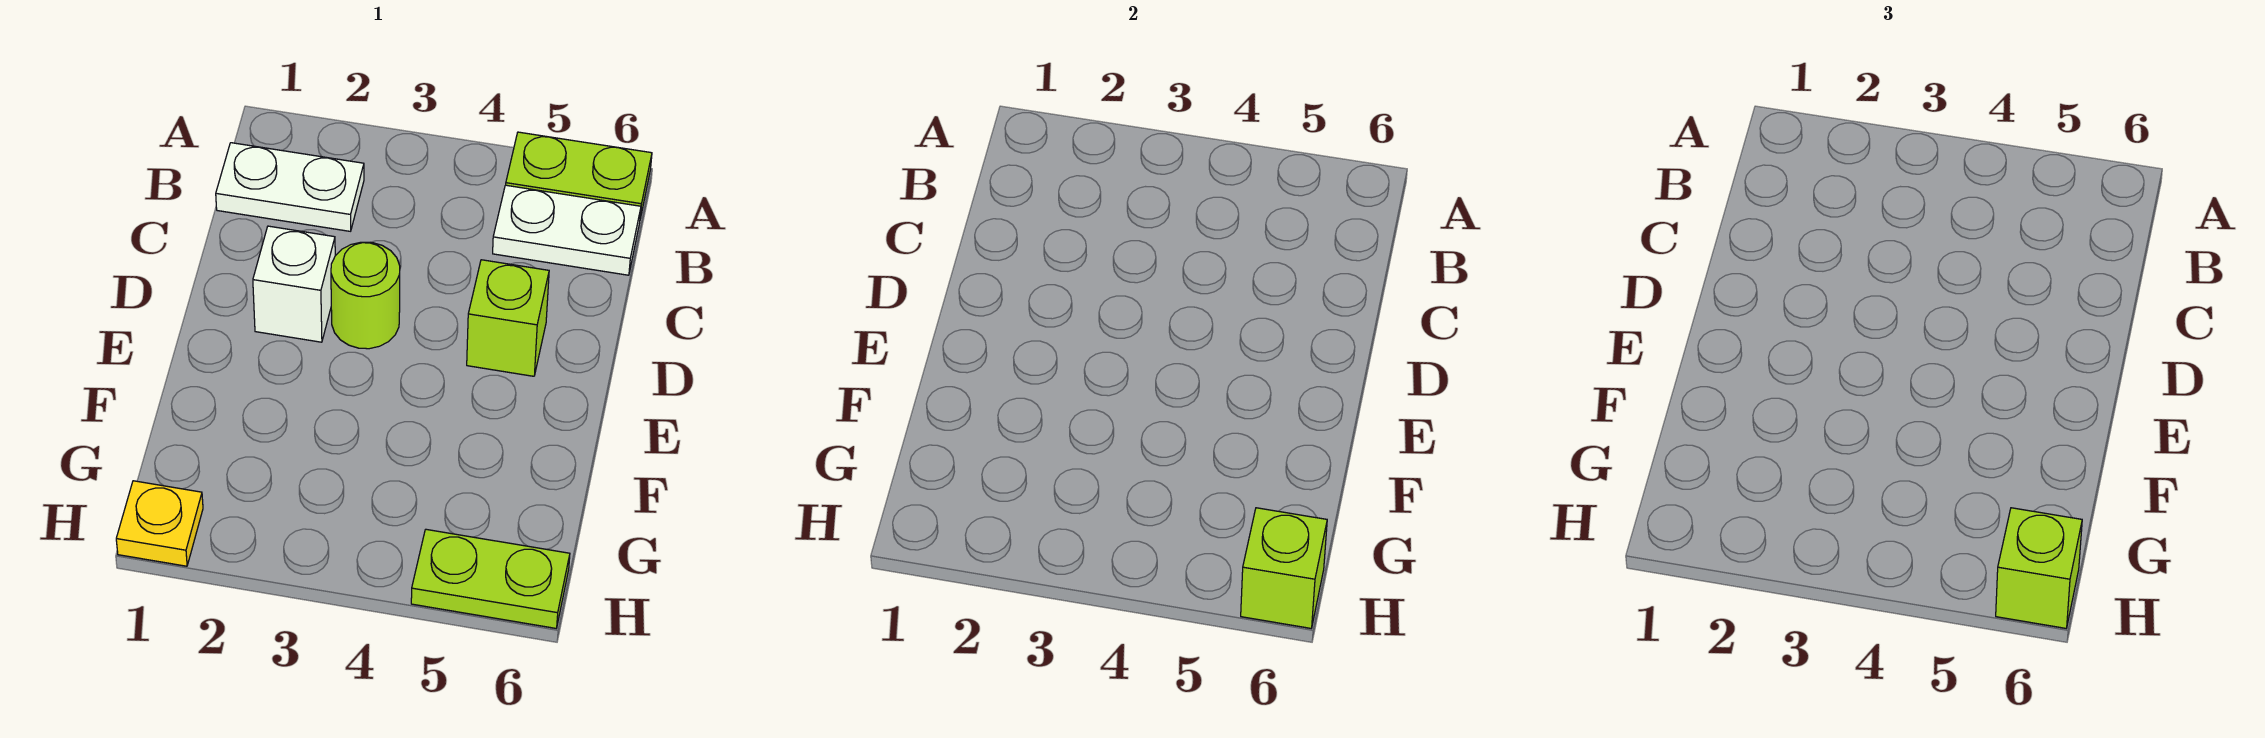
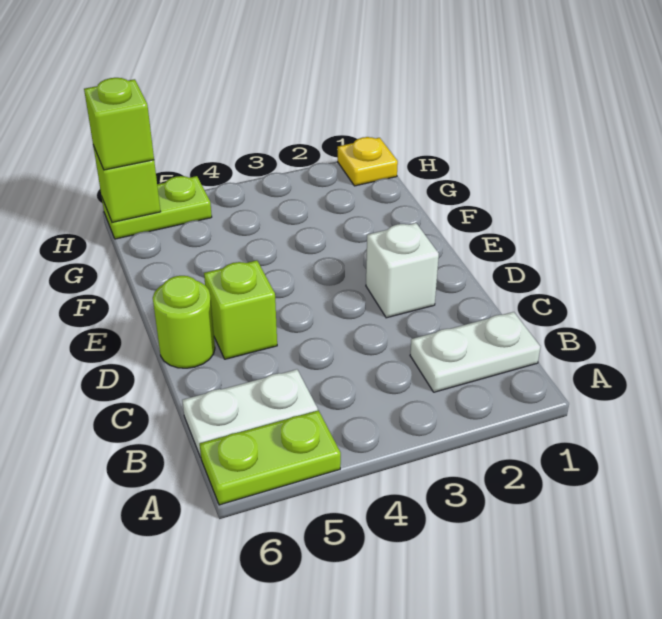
lime round brick D3 level 1 -> lime round brick D6 level 1

